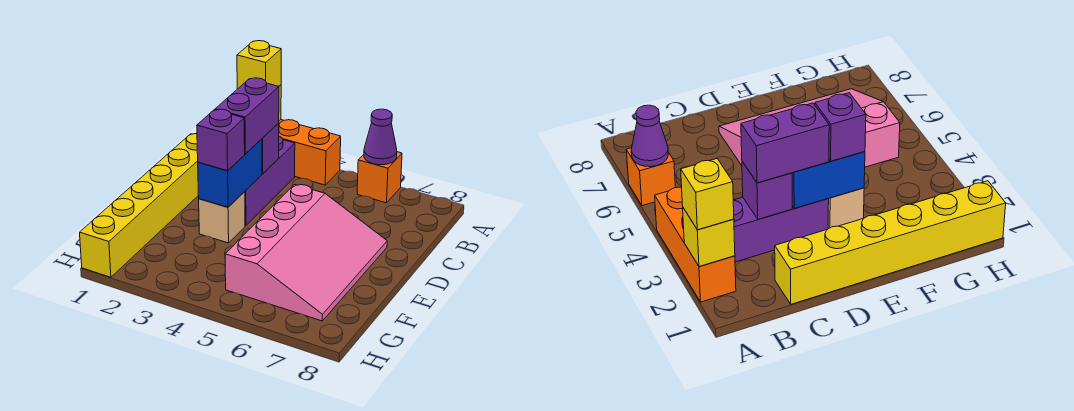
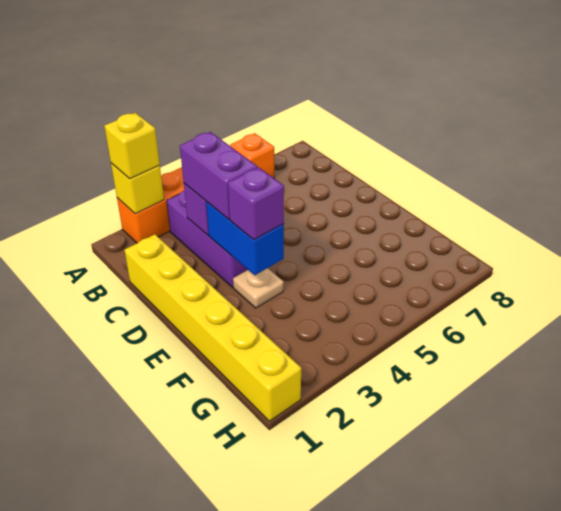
purple cone A6 level 2 -> none
pink slope D5:G7 level 1 top 5 -> none
tan brick E3 level 1 -> tan plate E3 level 1

